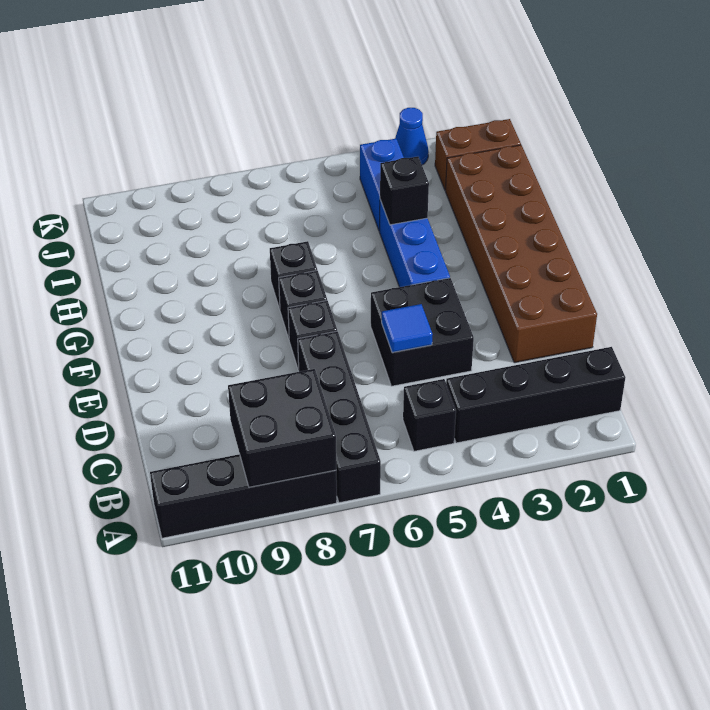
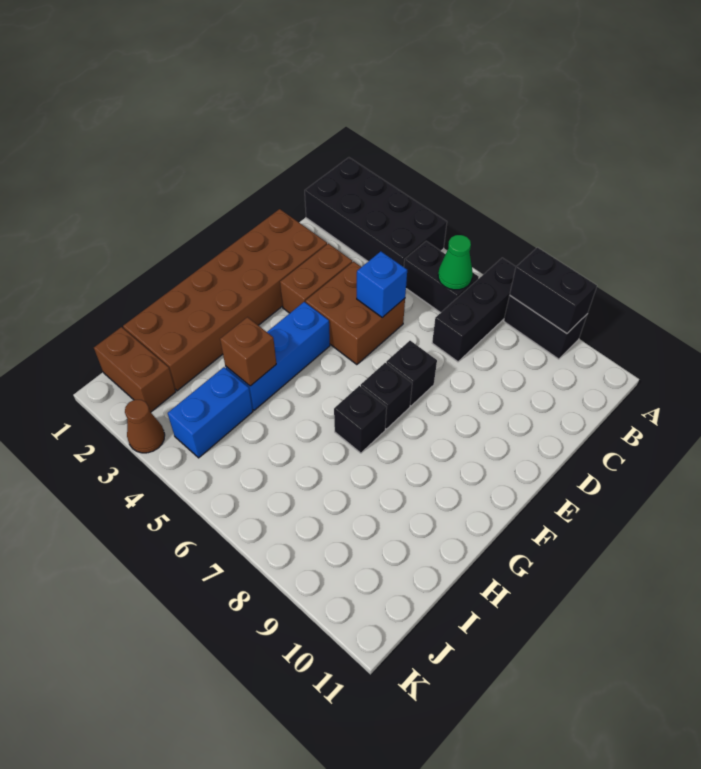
black brick A7:D7 level 1 -> black brick A7:C7 level 1
black brick A8:A11 level 1 -> black brick A8:A9 level 1
black brick A8:B9 level 2 -> black brick A8:A9 level 2
black brick B1:B4 level 1 -> black brick A1:B4 level 1
black brick B5 level 1 -> black brick B5:B6 level 1
none -> green cone B6 level 2
none -> brown brick D3:E3 level 1
black brick D4:E5 level 1 -> brown brick D4:E5 level 1
blue tile D5 level 2 -> blue brick D5 level 2
black brick H4 level 2 -> brown brick H4 level 2
blue cone K3 level 1 -> brown cone K3 level 1

